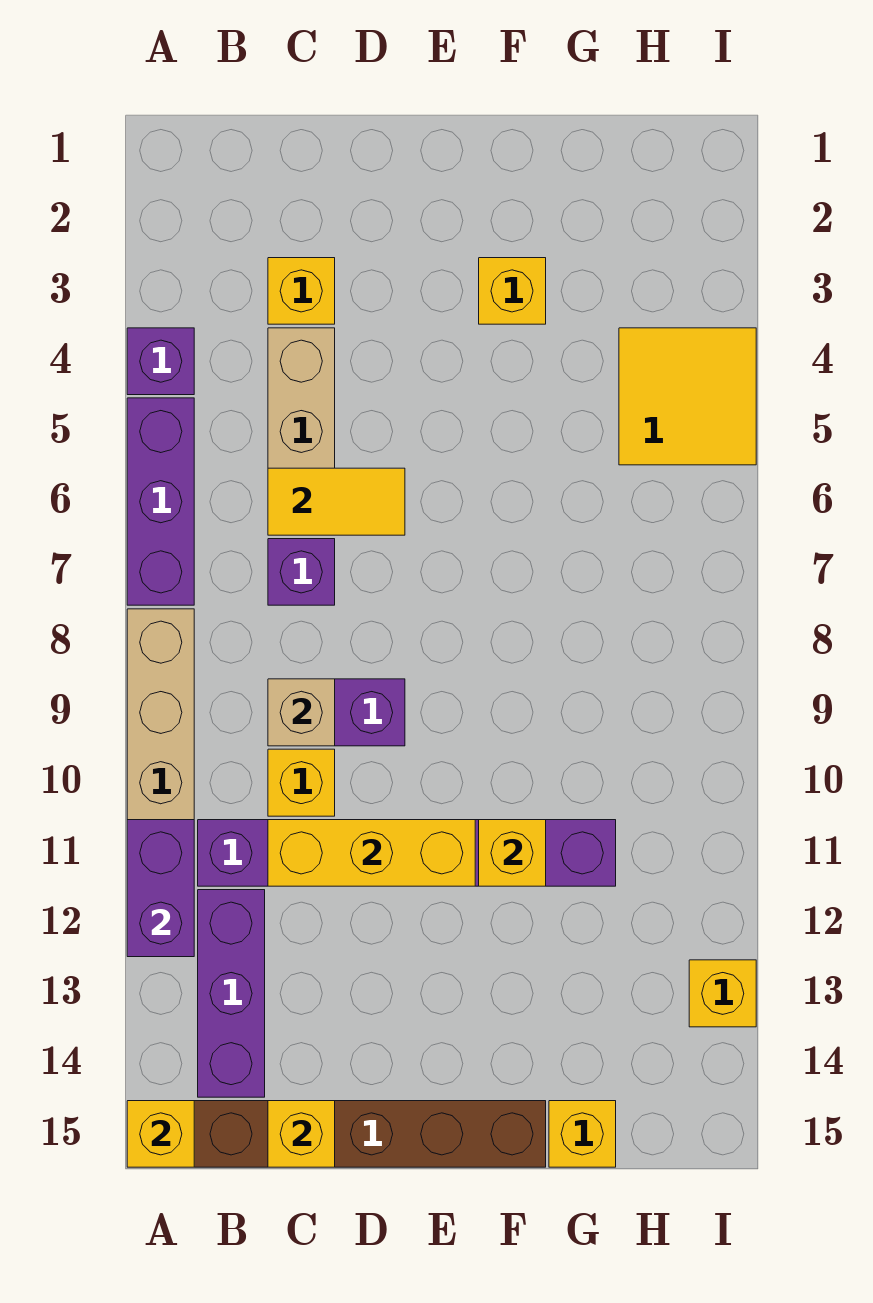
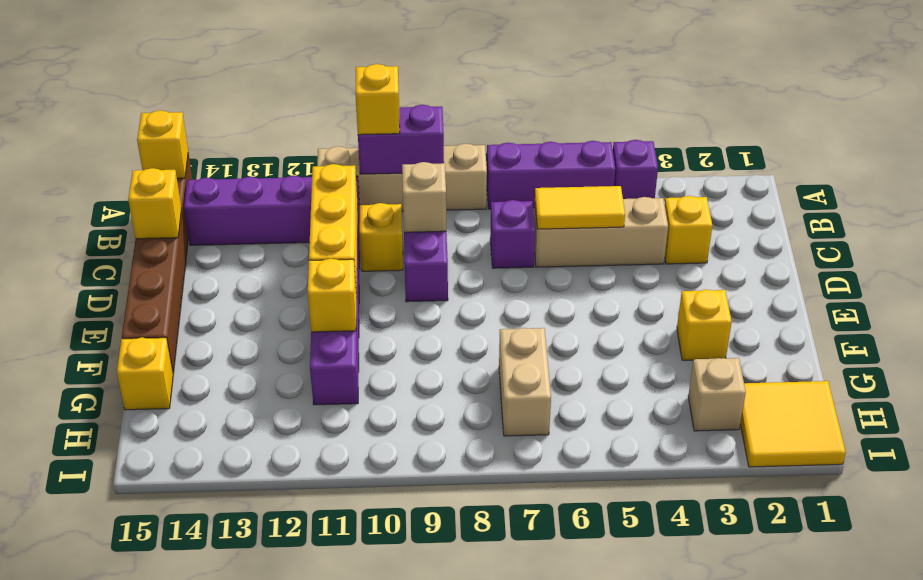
purple brick A11:A12 level 2 -> purple brick A9:A10 level 2
yellow tile C6:D6 level 2 -> yellow tile C5:C6 level 2
none -> tan brick G7:H7 level 1
none -> tan brick H3 level 1
yellow tile H4:I5 level 1 -> yellow tile H1:I2 level 1
yellow brick I13 level 1 -> yellow brick A10 level 3

